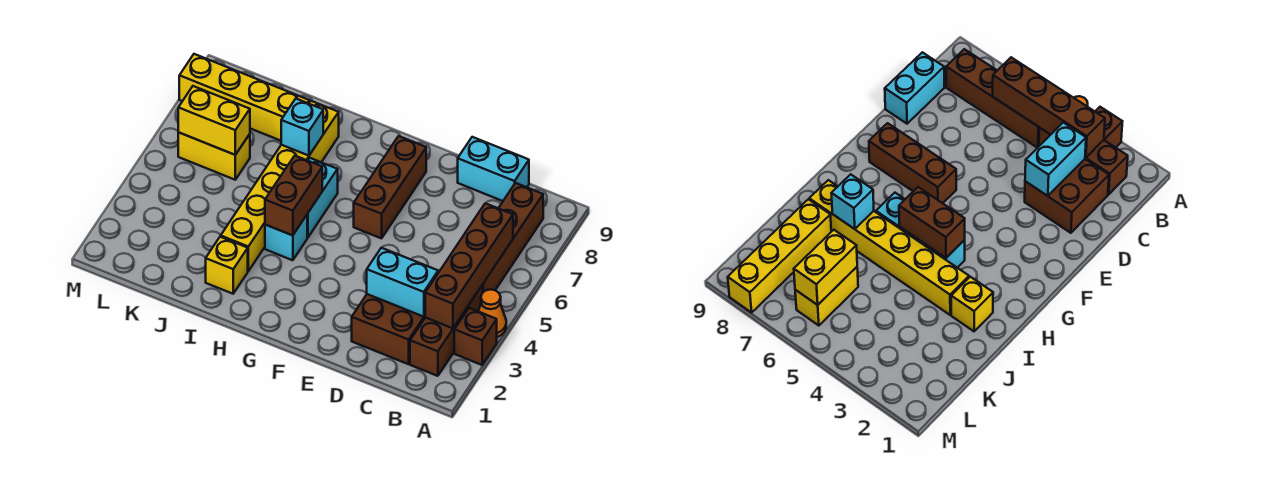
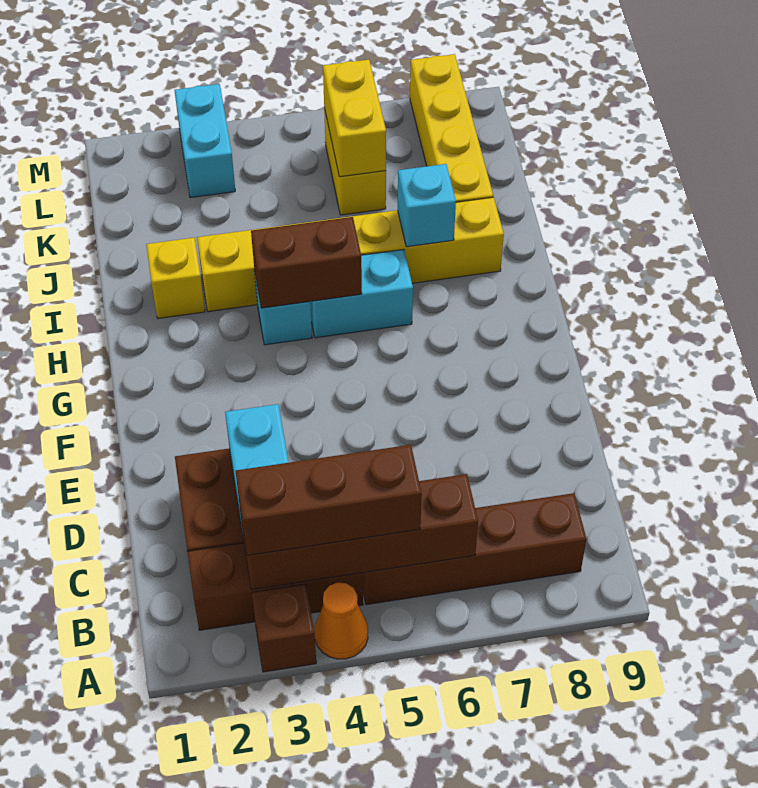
cyan brick C9:D9 level 1 -> cyan brick L3:M3 level 1
brown brick F6:F8 level 1 -> brown brick B3:B5 level 3

